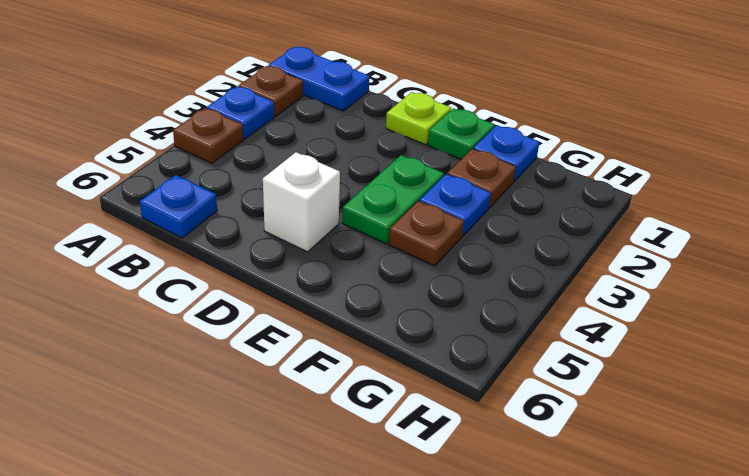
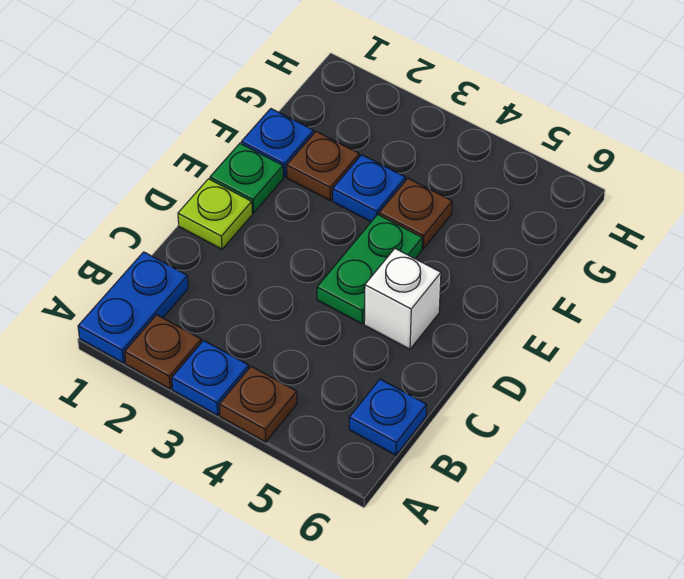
green plate E3:E4 level 1 -> green plate D4:E4 level 1

